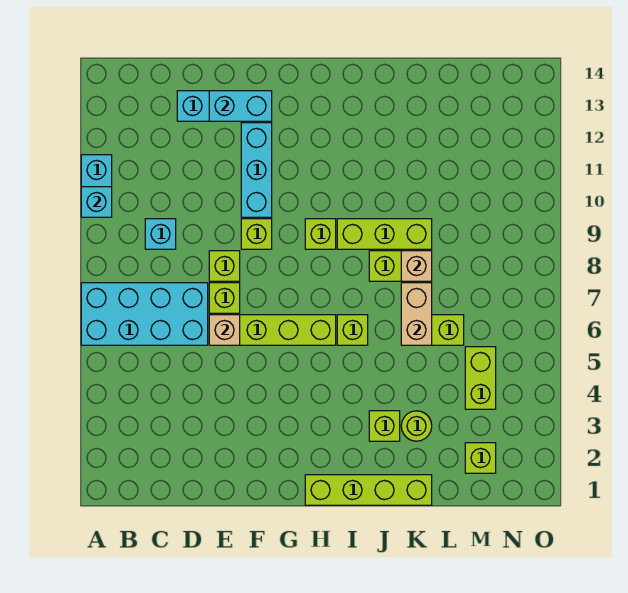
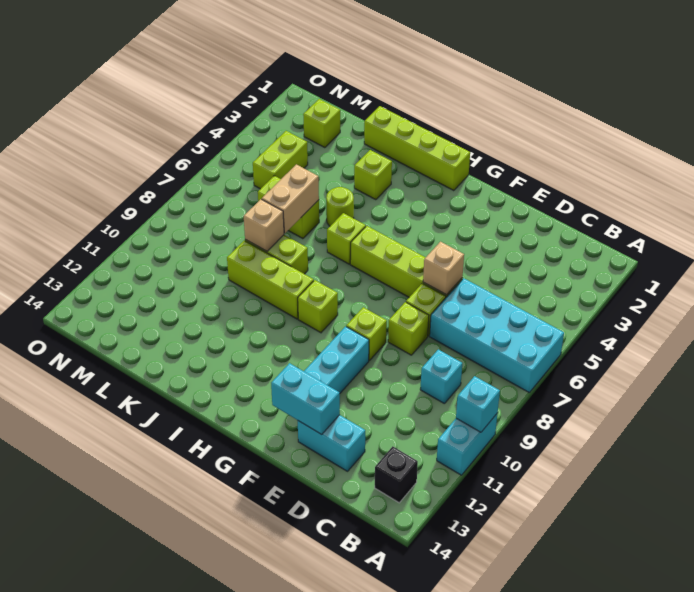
none -> black brick B13 level 1
lime round brick K3 level 1 -> lime round brick J5 level 1

